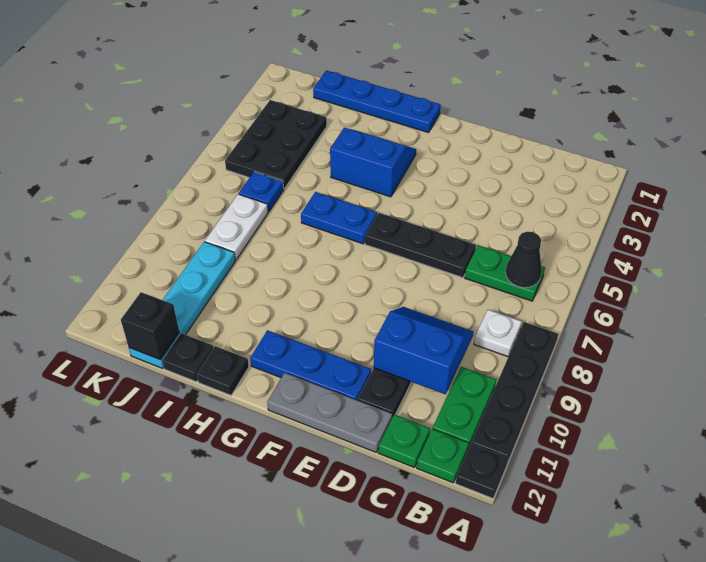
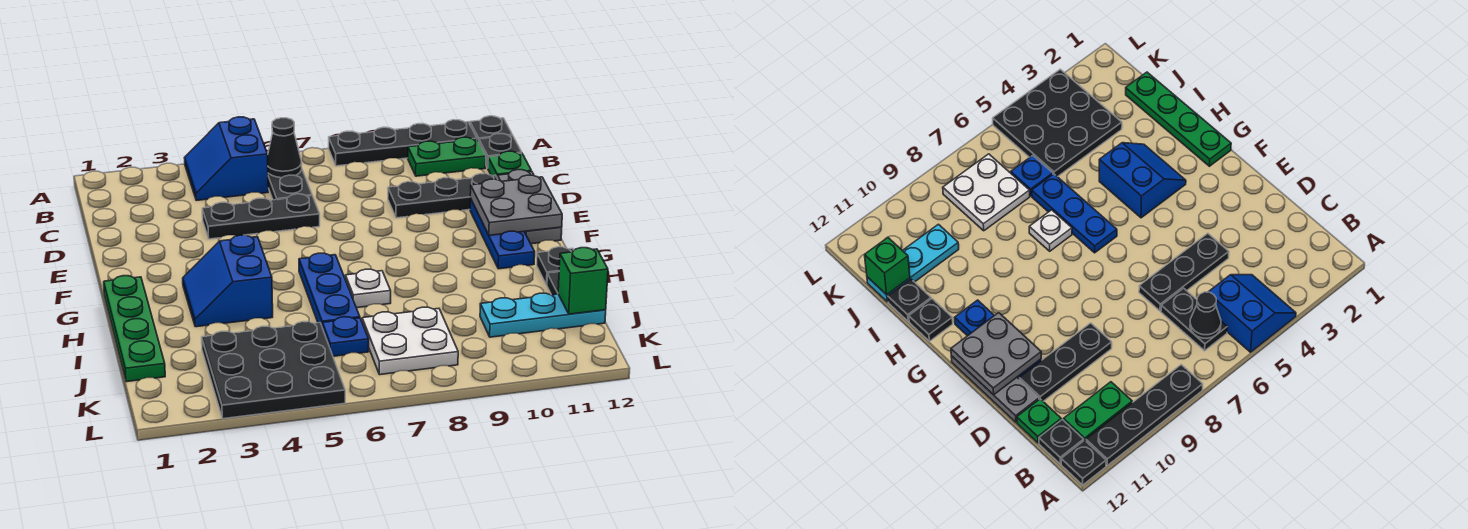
green plate B6:C6 level 1 -> black plate B6:C6 level 1
white plate B8 level 1 -> white plate H7 level 1
green plate B12 level 1 -> black plate B12 level 1
blue slope C9:D10 level 2 top 10 -> blue slope A4:B5 level 1 top 5
black plate D6:F6 level 1 -> black plate D4:D6 level 1
none -> grey plate E11:F12 level 2
blue plate G1:J1 level 1 -> green plate G1:J1 level 1
blue plate G6:H6 level 1 -> blue plate G6:I6 level 1
black plate J3:K5 level 1 -> black plate J3:L5 level 1
white plate J7:J8 level 1 -> white plate J7:K8 level 1
cyan plate J9:J12 level 1 -> cyan plate J10:J12 level 1
black brick J12 level 2 -> green brick J12 level 2

